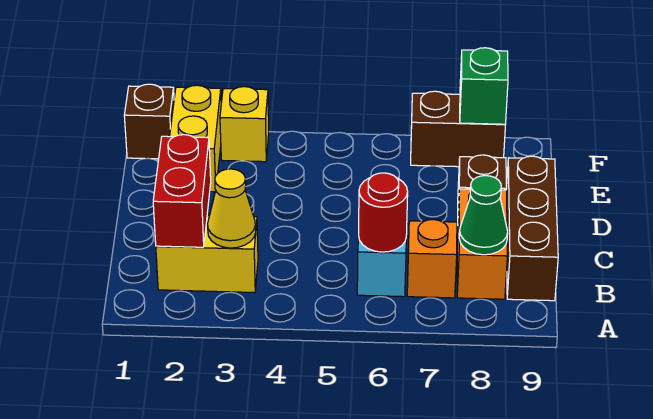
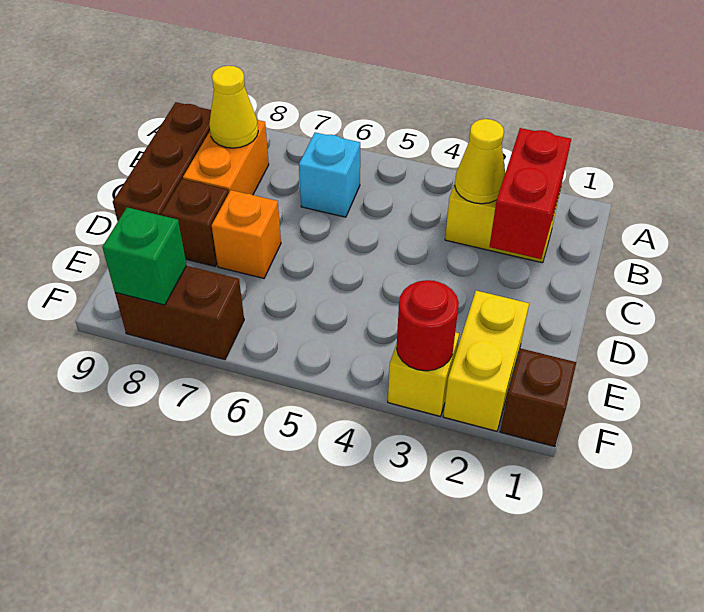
red round brick B6 level 2 -> red round brick F3 level 2
orange brick B7 level 1 -> orange brick D7 level 1
green cone B8 level 2 -> yellow cone B8 level 2

